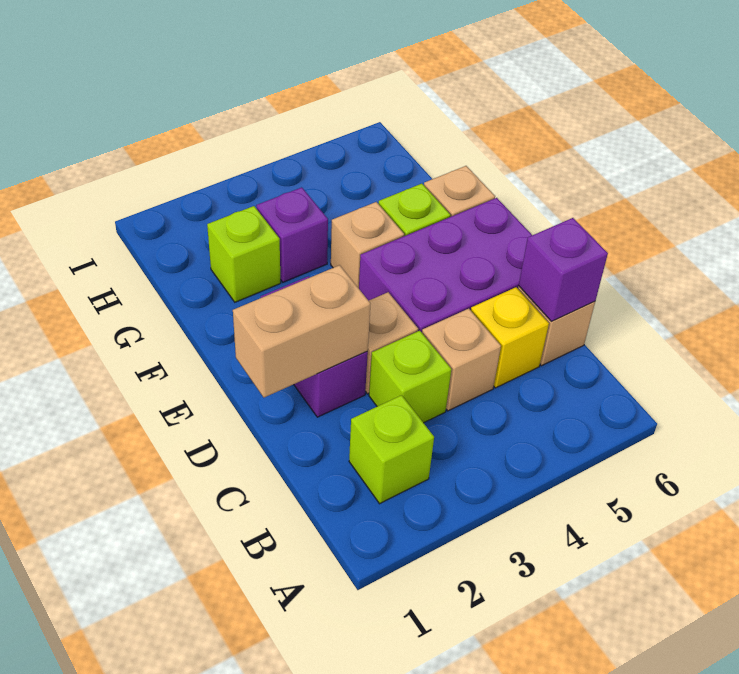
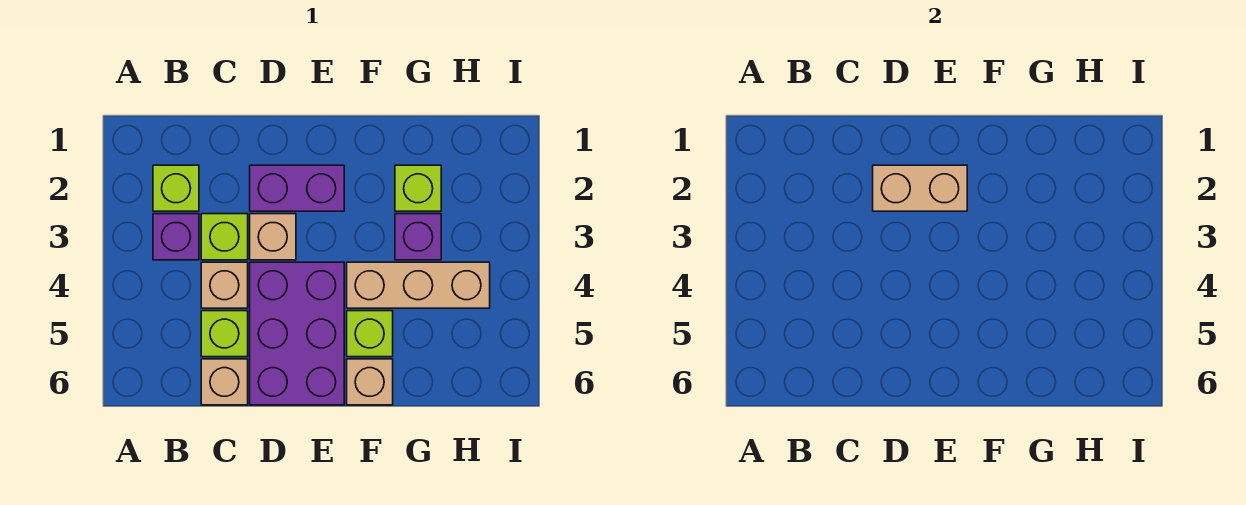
yellow brick C5 level 1 -> lime brick C5 level 1
purple brick C6 level 2 -> purple brick B3 level 1
tan brick D1:D2 level 2 -> tan brick D2:E2 level 2
tan brick F4 level 1 -> tan brick F4:H4 level 1

